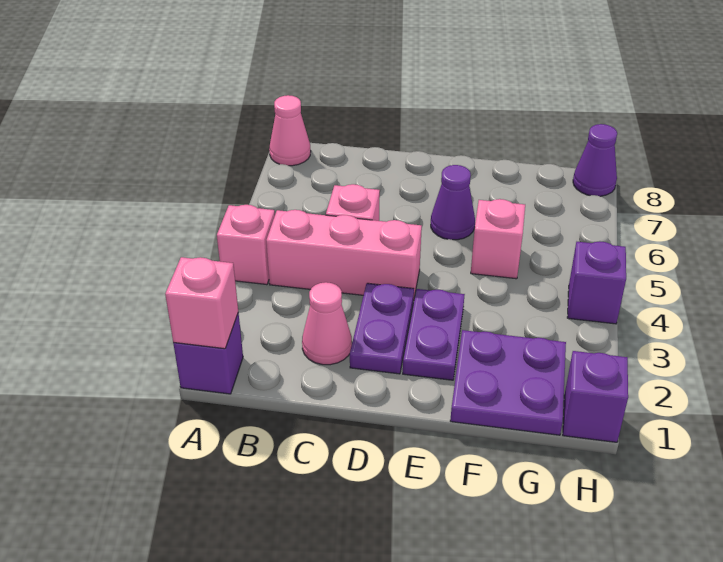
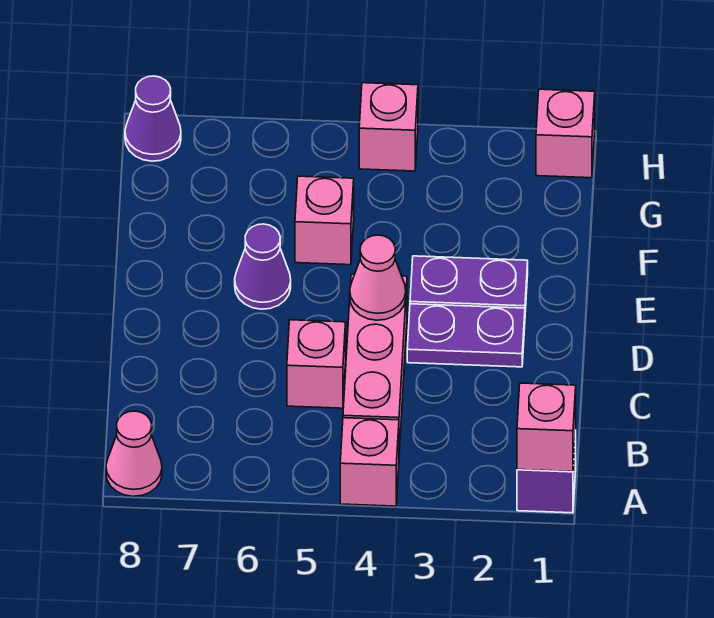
pink cone C2 level 1 -> pink cone D4 level 2
purple plate F1:G2 level 1 -> none
purple brick H1 level 1 -> pink brick H1 level 1
purple brick H4 level 1 -> pink brick H4 level 1

